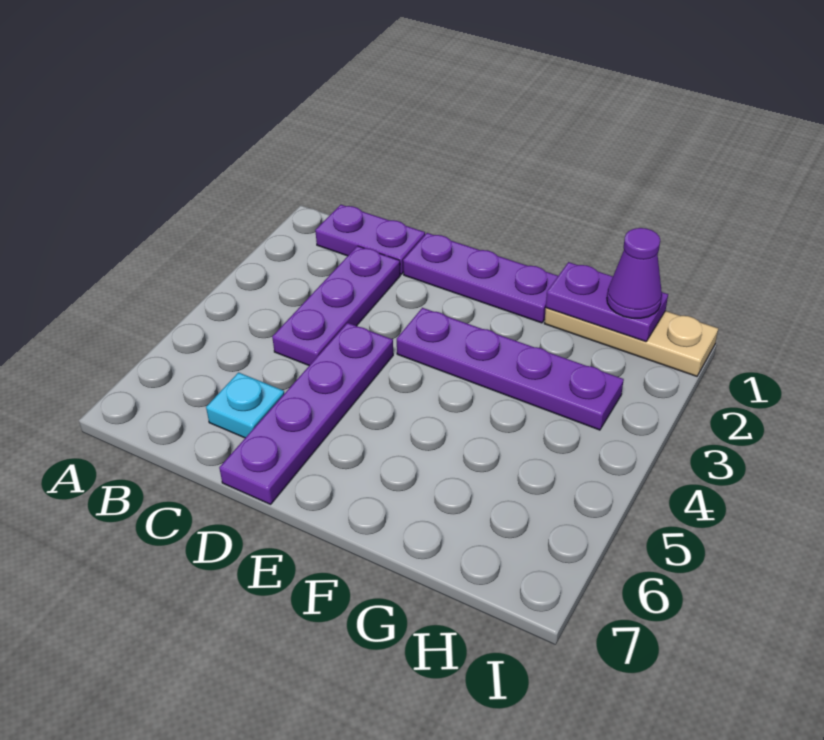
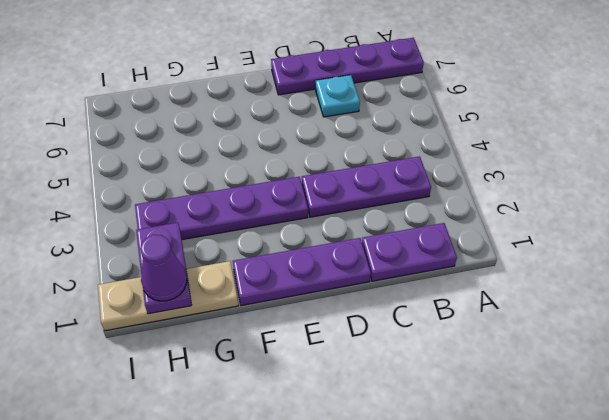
purple plate C2:C4 level 1 -> purple plate B3:D3 level 1
purple plate D4:D7 level 1 -> purple plate A7:D7 level 1
purple plate G1:H1 level 2 -> purple plate H1:H2 level 2

